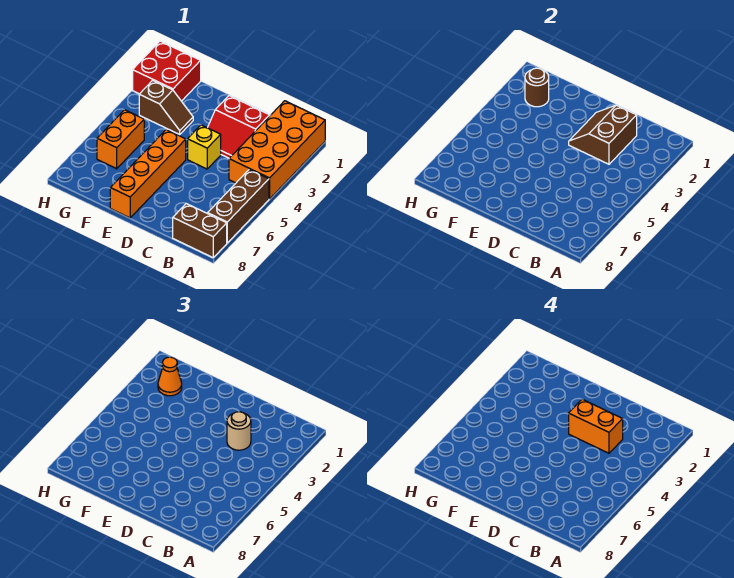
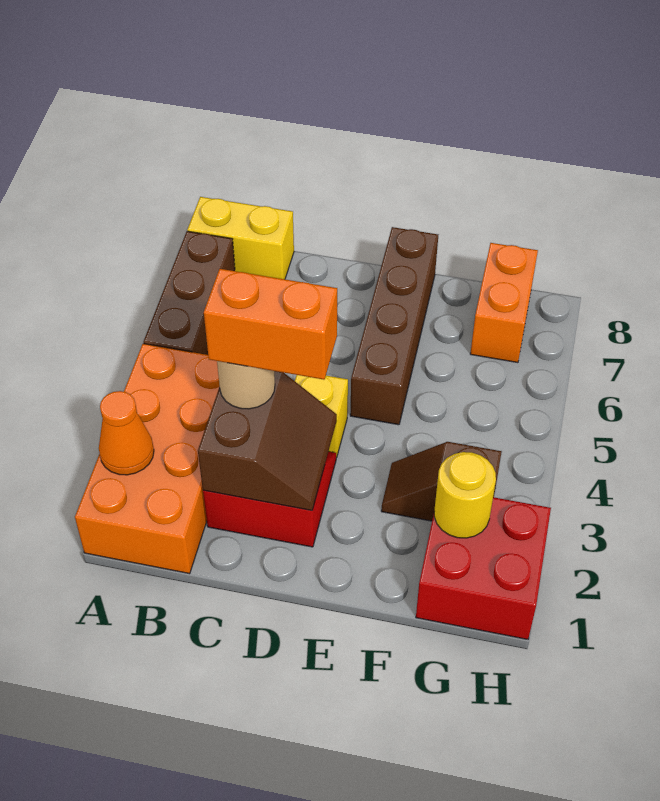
brown brick A8:B8 level 1 -> yellow brick A8:B8 level 1
orange brick E5:E8 level 1 -> brown brick E5:E8 level 1
brown round brick G2 level 2 -> yellow round brick G2 level 2
orange cone G2 level 3 -> orange cone A2 level 2
orange brick G5:G6 level 1 -> orange brick G7:G8 level 1

